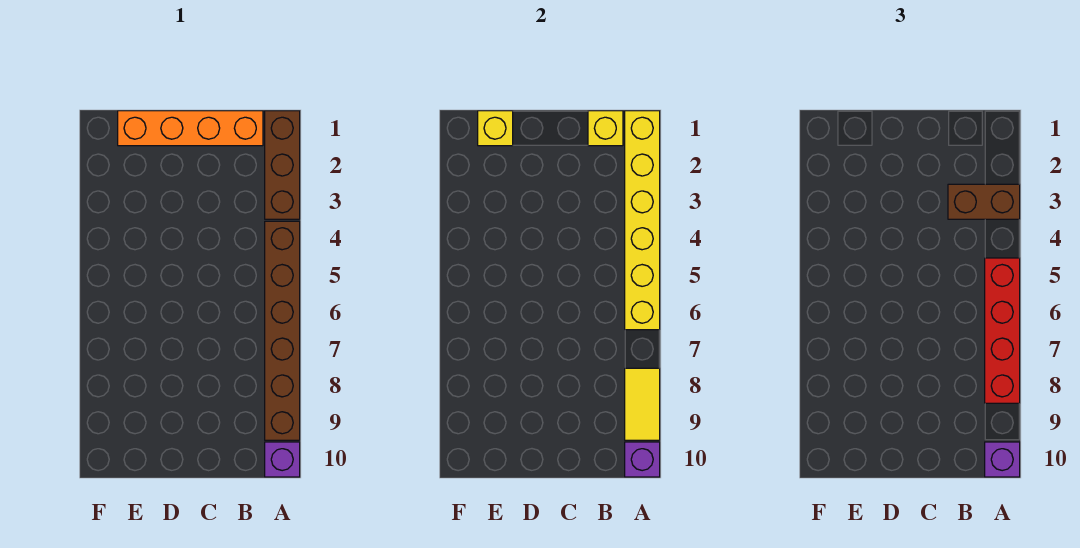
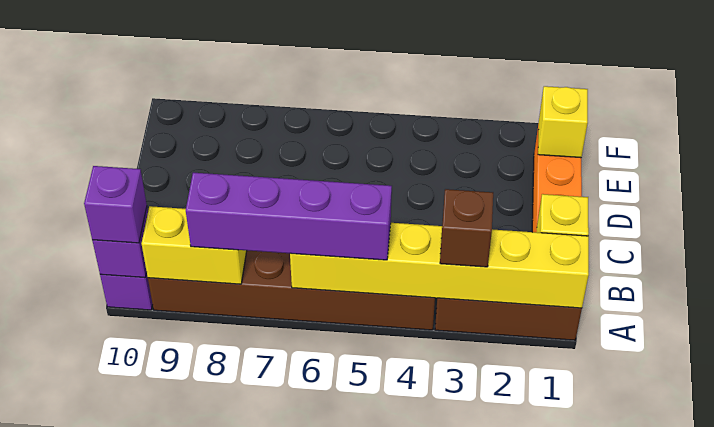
brown brick A3:B3 level 3 -> brown brick A3 level 3
red brick A5:A8 level 3 -> purple brick A5:A8 level 3
yellow tile A8:A9 level 2 -> yellow brick A8:A9 level 2

